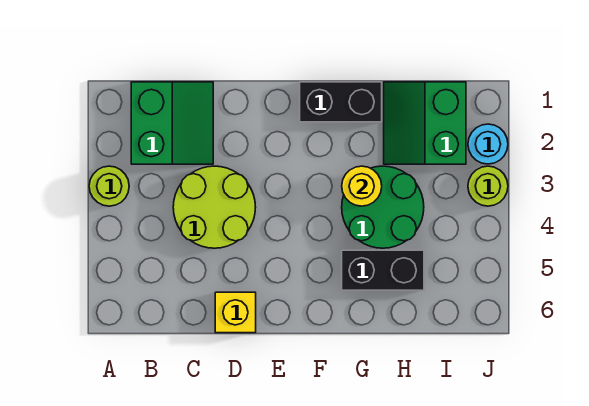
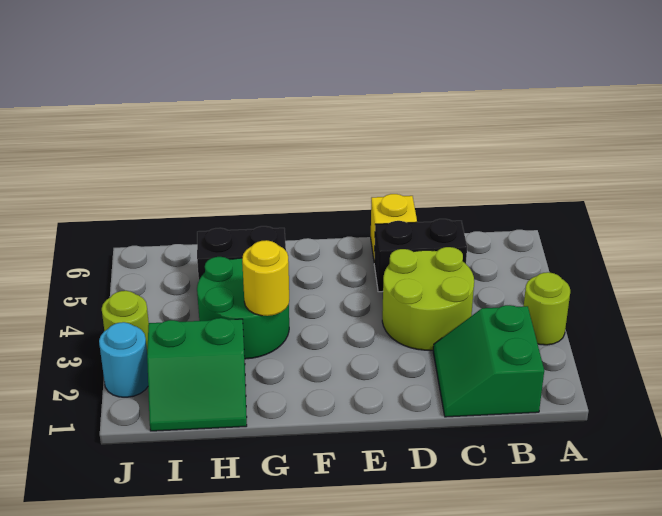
black brick F1:G1 level 1 -> black brick C5:D5 level 1
green slope H1:I2 level 1 top I -> green slope H1:I2 level 1 top 2

